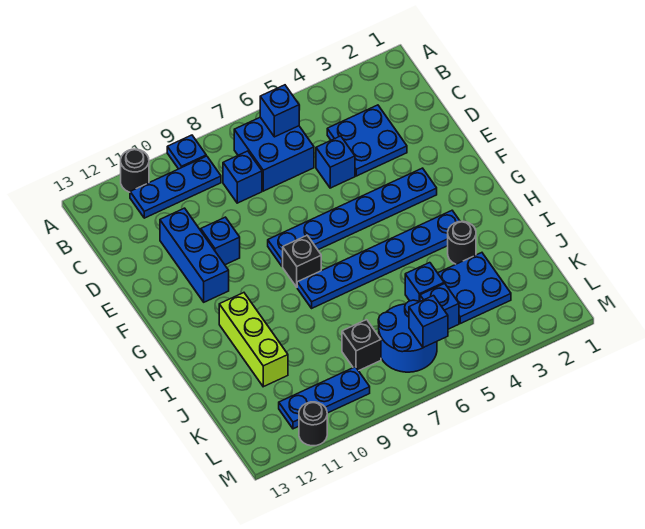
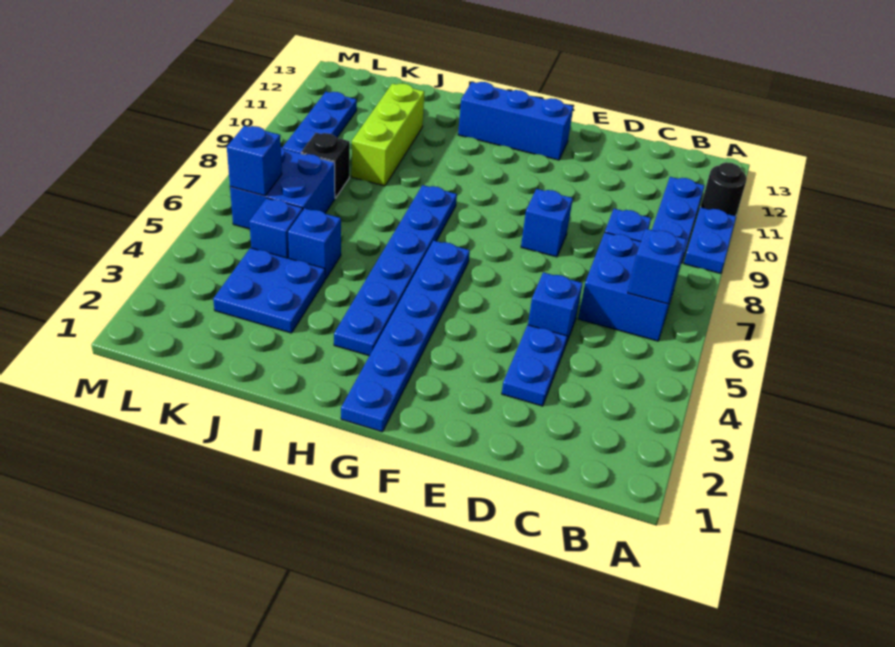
blue plate A9 level 1 -> blue plate A9:A10 level 1
blue plate C3:D4 level 1 -> blue plate D3:D4 level 1
blue brick D11:F11 level 1 -> blue brick F12:H12 level 1
blue brick E10 level 1 -> blue brick E8 level 1
blue plate F3:F8 level 1 -> blue plate G1:G6 level 1
black brick G8 level 1 -> none
lime brick H11:J11 level 1 -> lime brick J9:J11 level 1
black round brick I3 level 1 -> none
blue round brick K6:L7 level 1 -> blue brick K6:L7 level 1
black round brick M11 level 1 -> none

